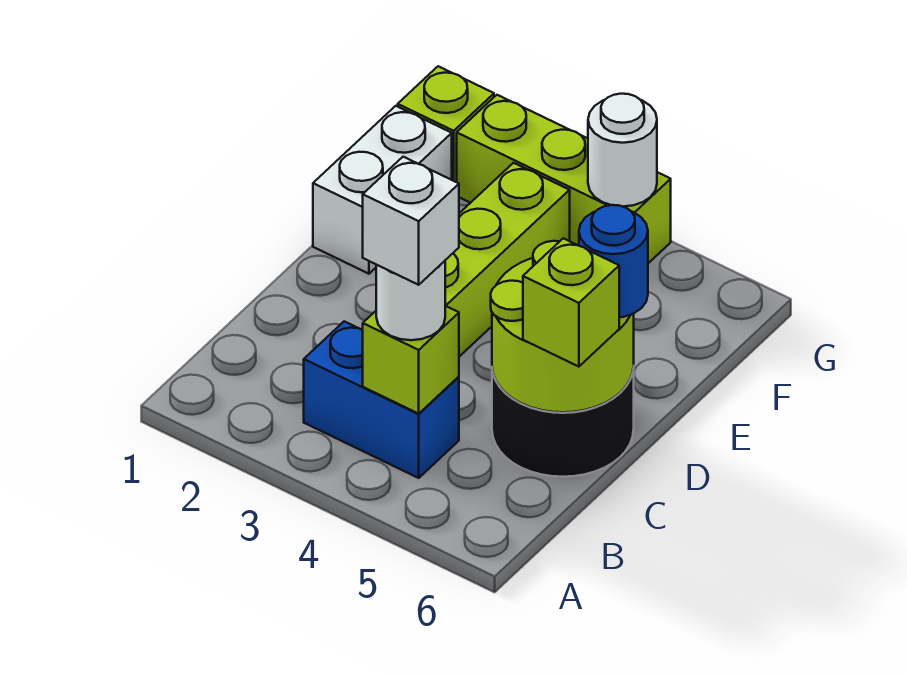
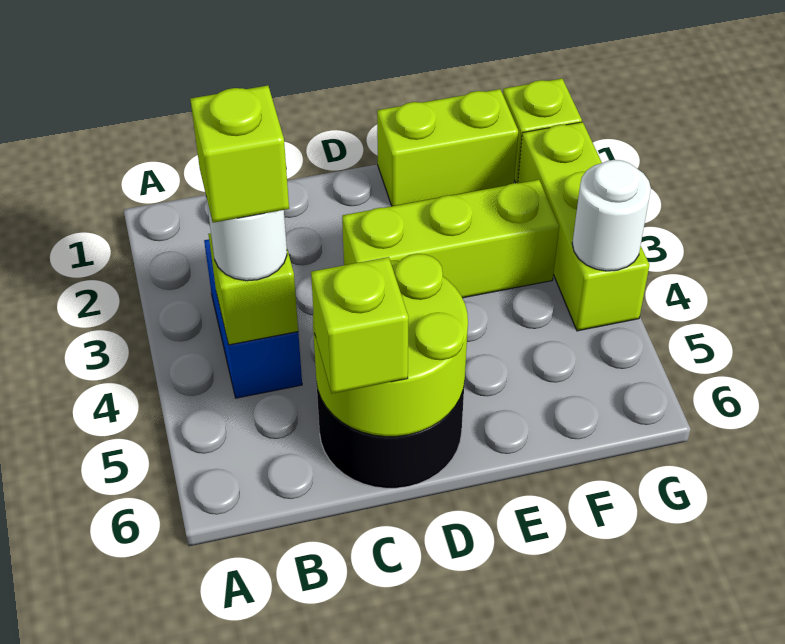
white brick B4 level 4 -> lime brick B4 level 4
blue round brick D6 level 3 -> none
white brick E1:F1 level 1 -> lime brick E1:F1 level 1

